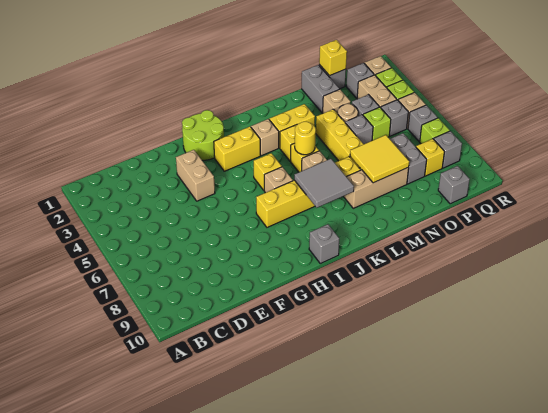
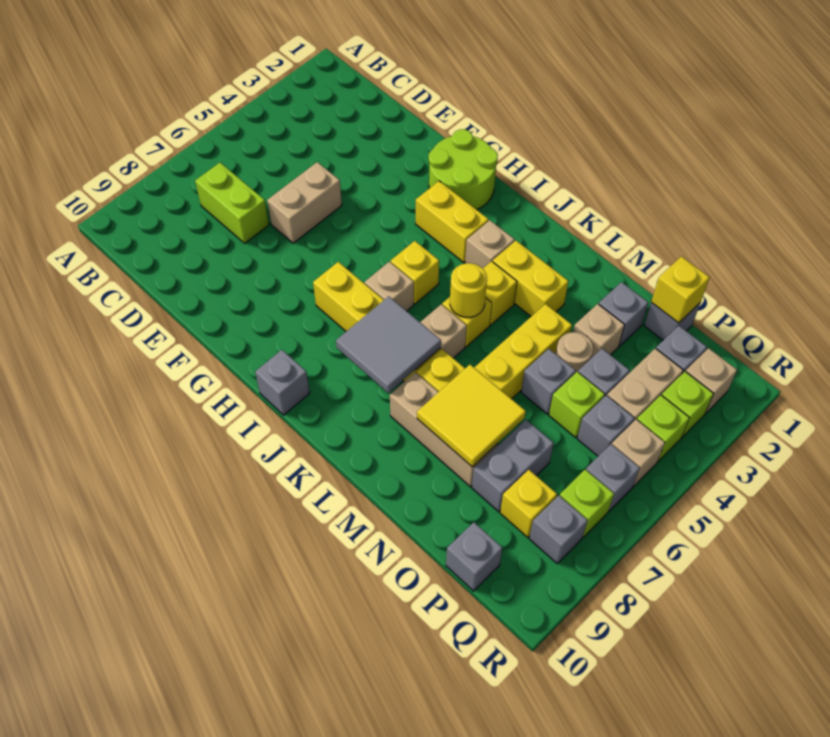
none -> lime brick C7:D7 level 1
tan brick F3:F4 level 1 -> tan brick E5:E6 level 1
grey brick N1:N2 level 1 -> grey brick N2 level 1

